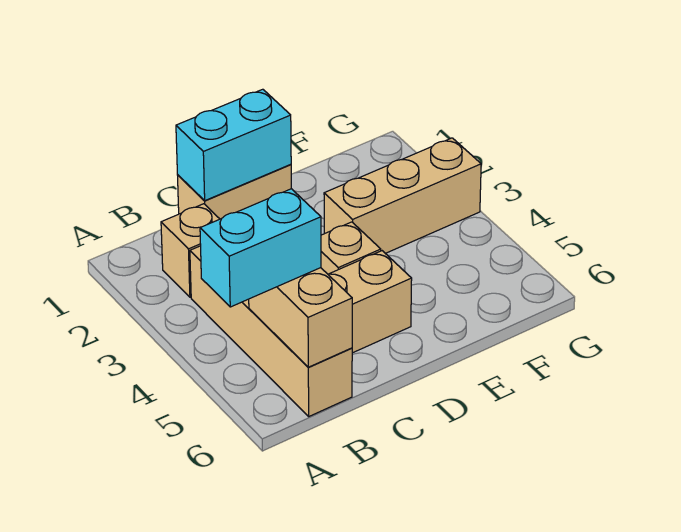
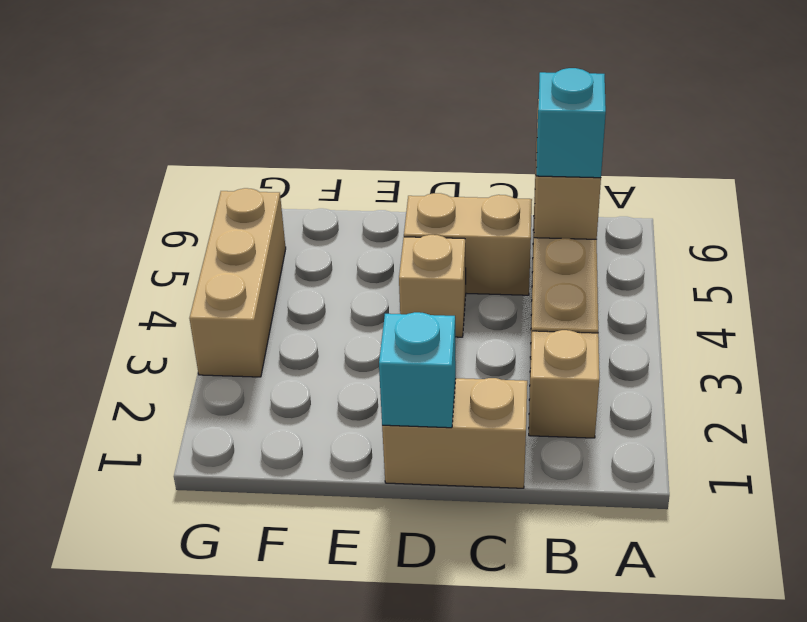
cyan brick A5:B5 level 3 -> cyan brick B5 level 3
cyan brick C1:D1 level 2 -> cyan brick D1 level 2
tan brick E3:G3 level 1 -> tan brick G3:G5 level 1

